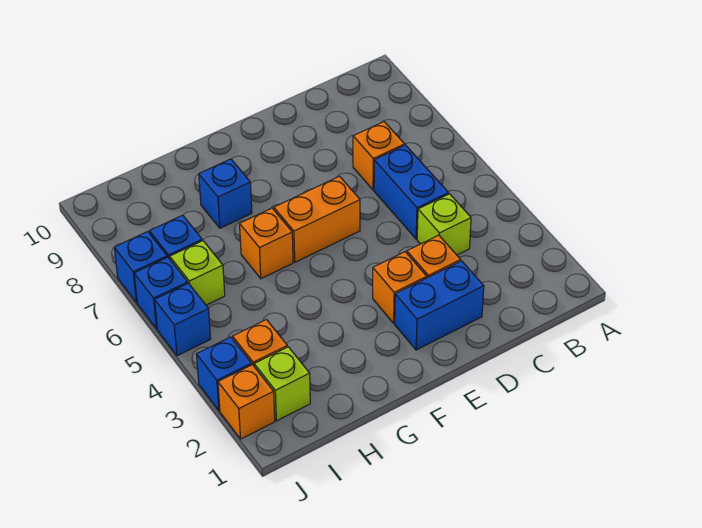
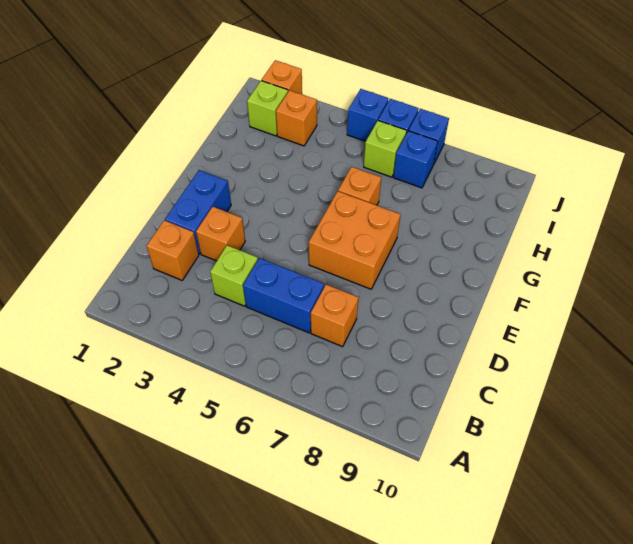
orange brick E3 level 1 -> orange brick C2 level 1
orange brick E6:F6 level 1 -> orange brick E6:F7 level 1
blue brick G8 level 1 -> none
blue brick J3 level 1 -> none

